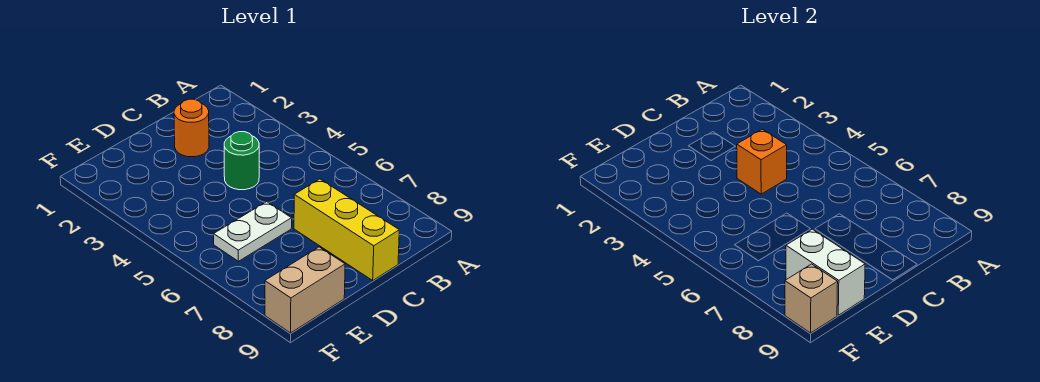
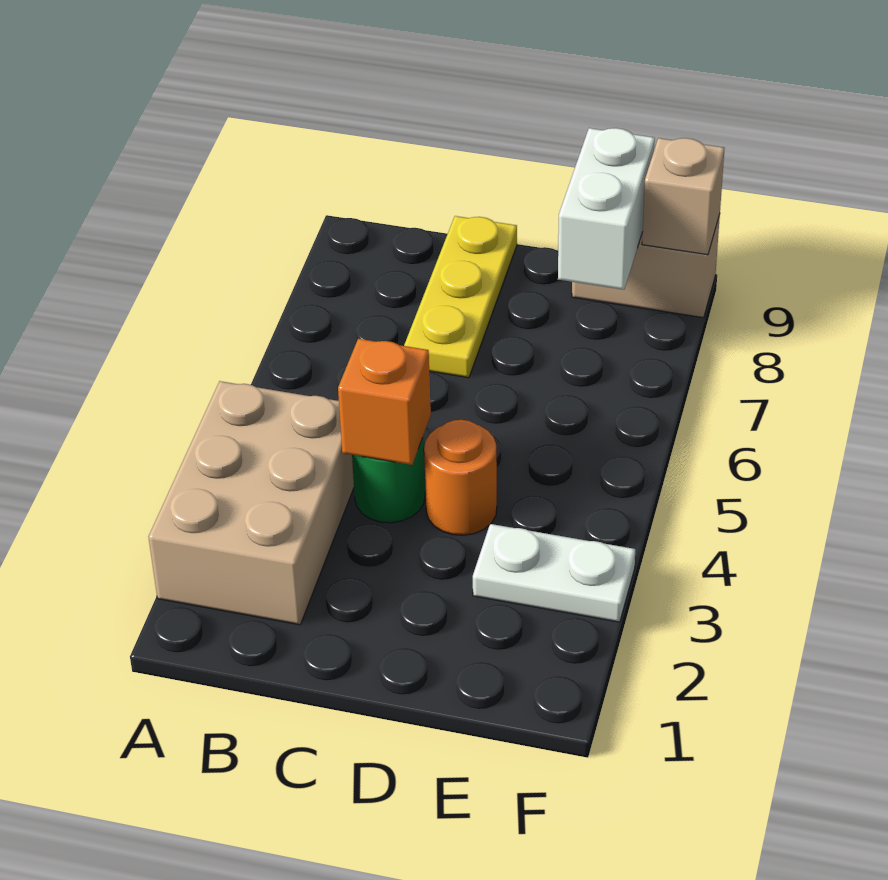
none -> tan brick A2:B4 level 1
orange round brick C2 level 1 -> orange round brick D4 level 1
yellow brick C7:C9 level 1 -> yellow plate C7:C9 level 1
white plate D6:E6 level 1 -> white plate E3:F3 level 1

